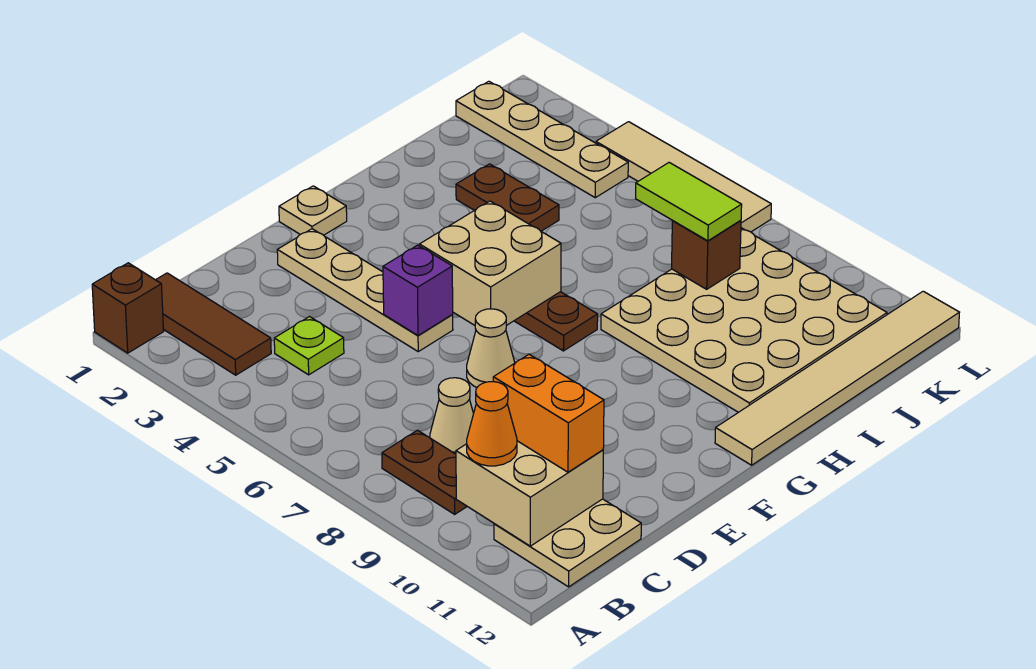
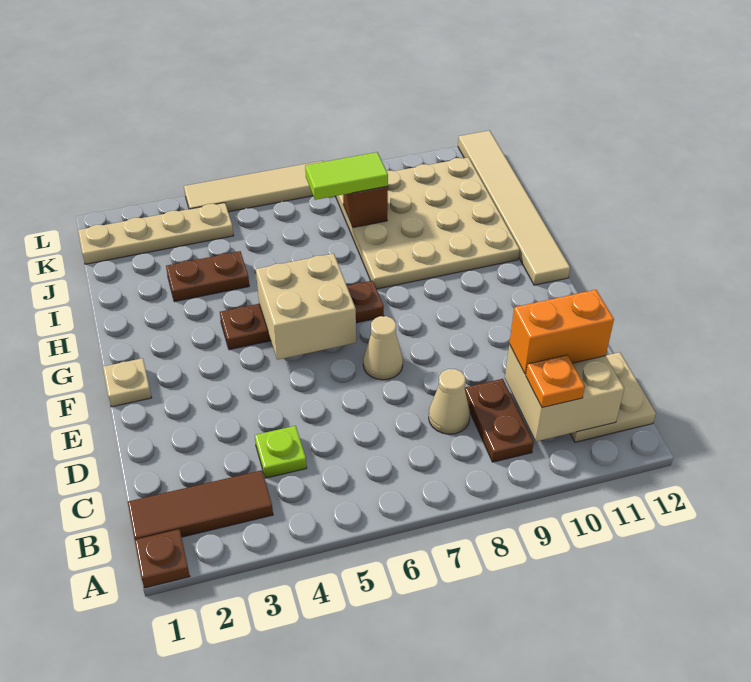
brown brick A1 level 1 -> brown plate A1 level 1
brown plate B8:B9 level 1 -> brown plate B9:C9 level 1
orange cone B10 level 3 -> orange plate B10 level 3
tan plate E2:E5 level 1 -> none
purple brick E5 level 2 -> none

